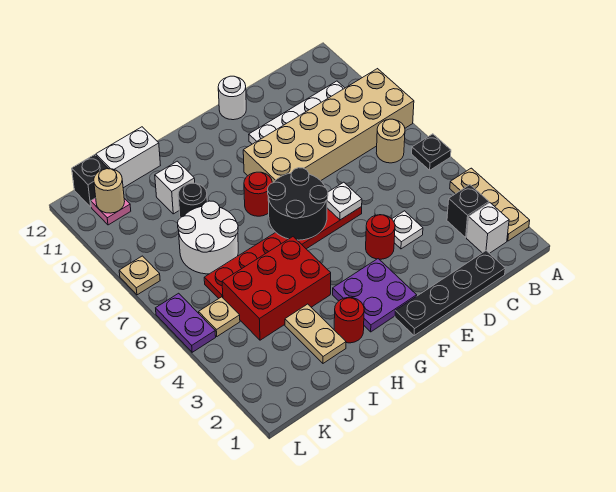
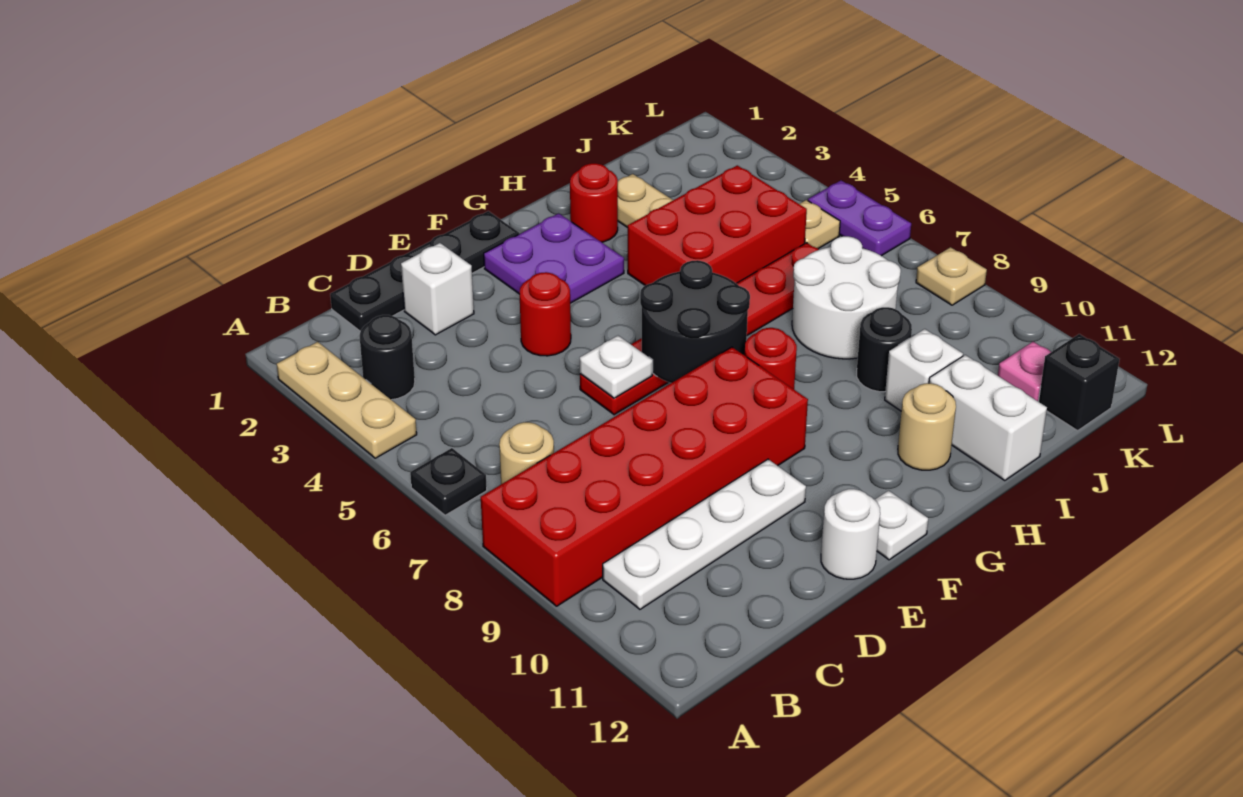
tan brick A8:F9 level 1 -> red brick A8:F9 level 1
white brick B2 level 1 -> white brick D2 level 1
black brick B3 level 1 -> black round brick B3 level 1
white plate D4 level 1 -> white plate F12 level 1
white brick I12:J12 level 1 -> white brick I11:I12 level 1
tan round brick K11 level 2 -> tan round brick H11 level 1

